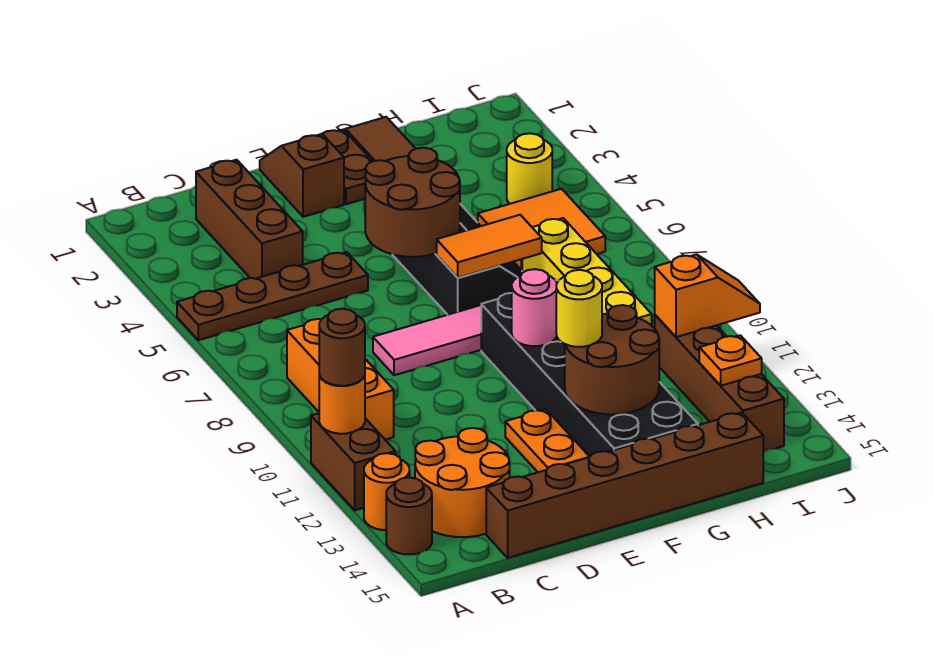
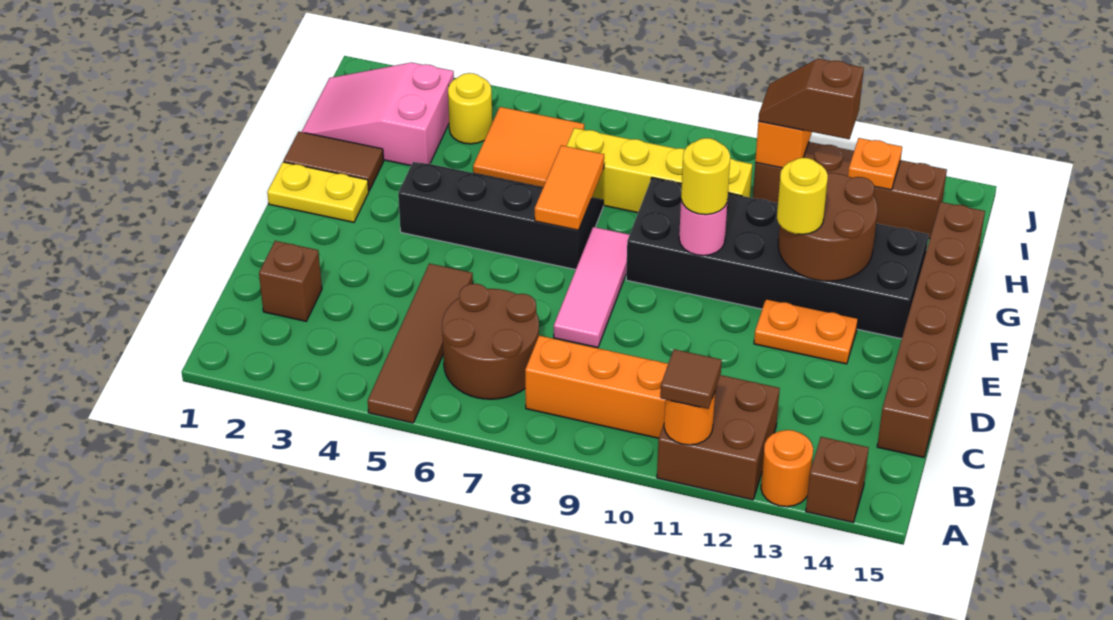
brown plate A5:D5 level 1 -> brown tile A5:D5 level 1
brown brick A11:A12 level 1 -> brown brick A11:B12 level 1
brown round brick A11 level 3 -> brown tile A11 level 3
brown round brick A14 level 1 -> brown brick A14 level 1
orange round brick B13:C14 level 1 -> none
brown brick C2:C4 level 1 -> brown brick C2 level 1
brown slope E1:E2 level 1 top 2 -> brown slope I11:I12 level 3 top 12
brown round brick E5:F6 level 2 -> brown round brick B6:C7 level 1
brown plate F1:F2 level 1 -> yellow plate F1:F2 level 1
none -> yellow round brick F10 level 3
none -> pink slope H1:I3 level 1 top 3

